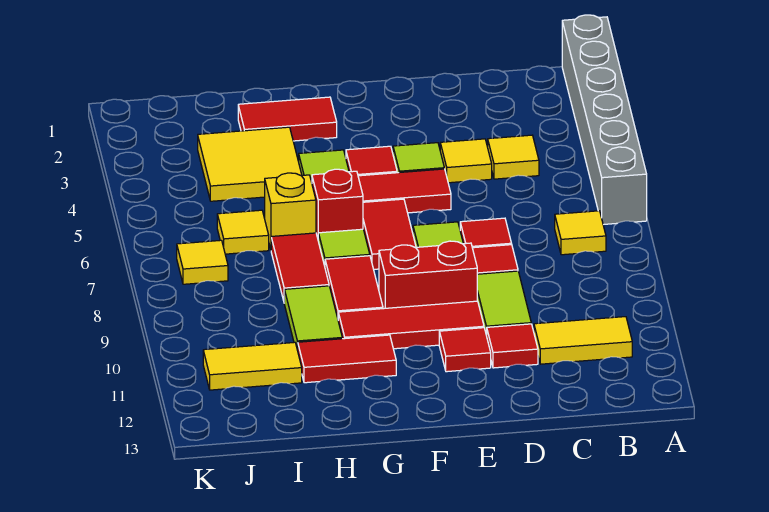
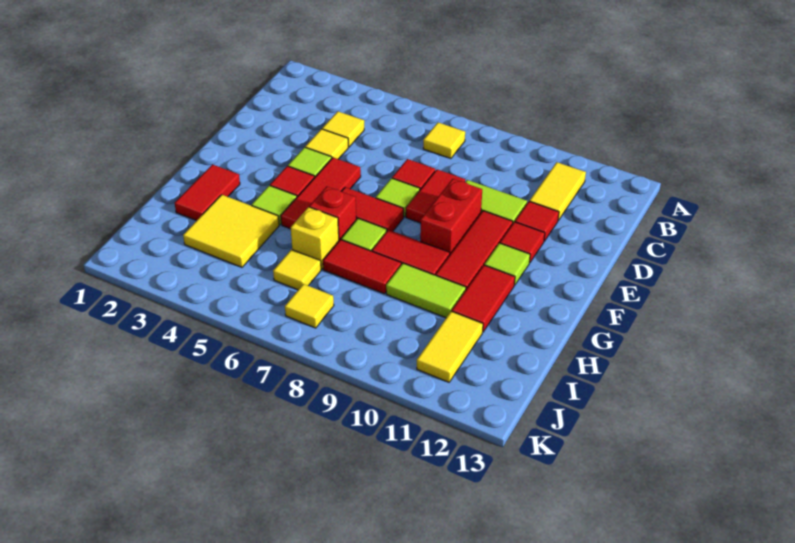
grey brick A1:A6 level 1 -> none
none -> lime tile F11 level 1

